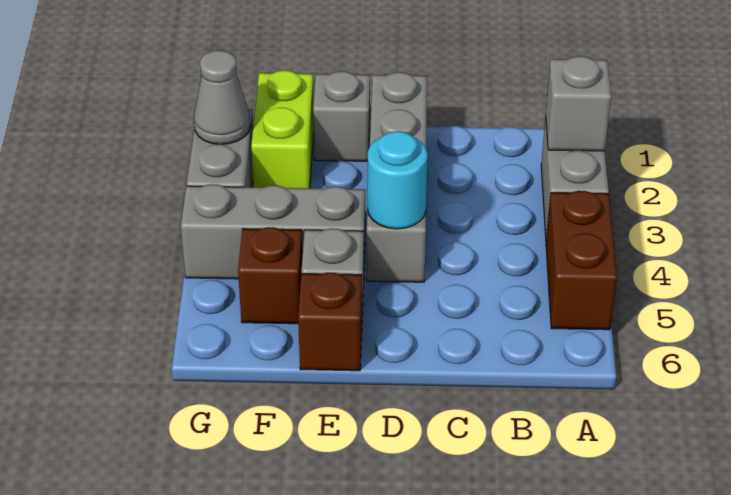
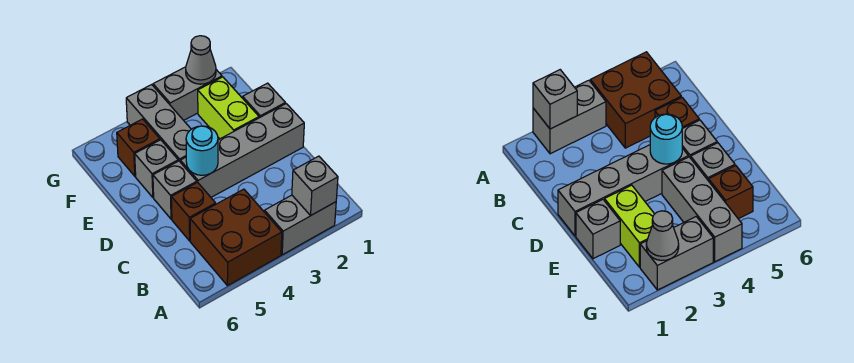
brown brick A4:A5 level 1 -> brown brick A4:B5 level 1
none -> grey brick D5 level 1
brown brick E6 level 1 -> brown brick C5 level 1
lime brick F1:F2 level 1 -> lime brick E2:F2 level 1

